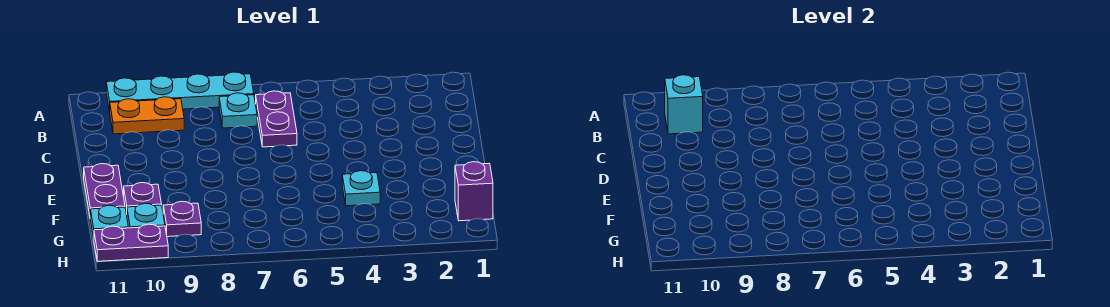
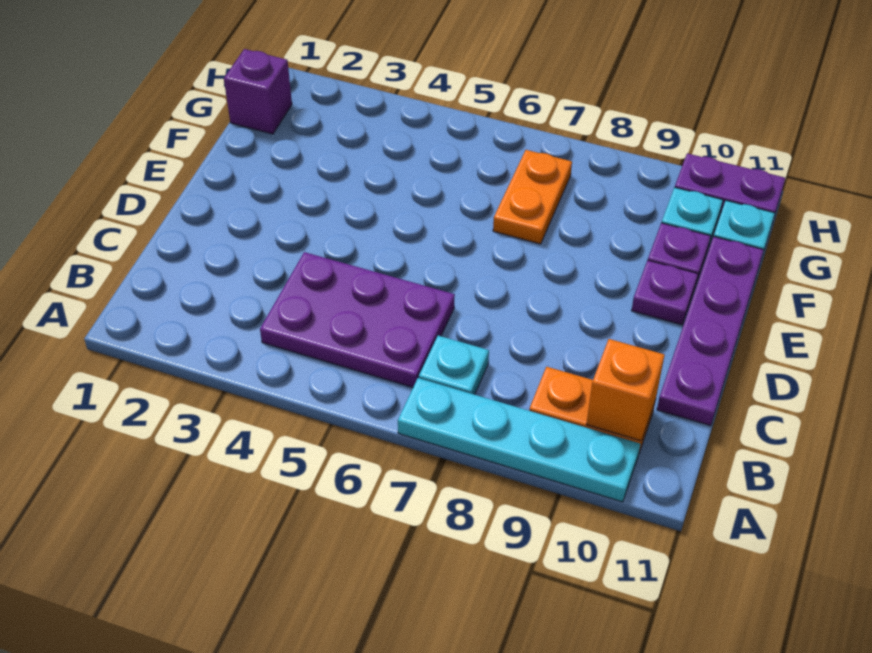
purple plate B6:C6 level 1 -> purple plate B4:C6 level 1
cyan brick B10 level 2 -> orange brick B10 level 2
purple plate E11:F11 level 1 -> purple plate C11:F11 level 1
cyan plate F4 level 1 -> none
none -> orange plate F7:G7 level 1
purple plate G9 level 1 -> purple plate E10 level 1

